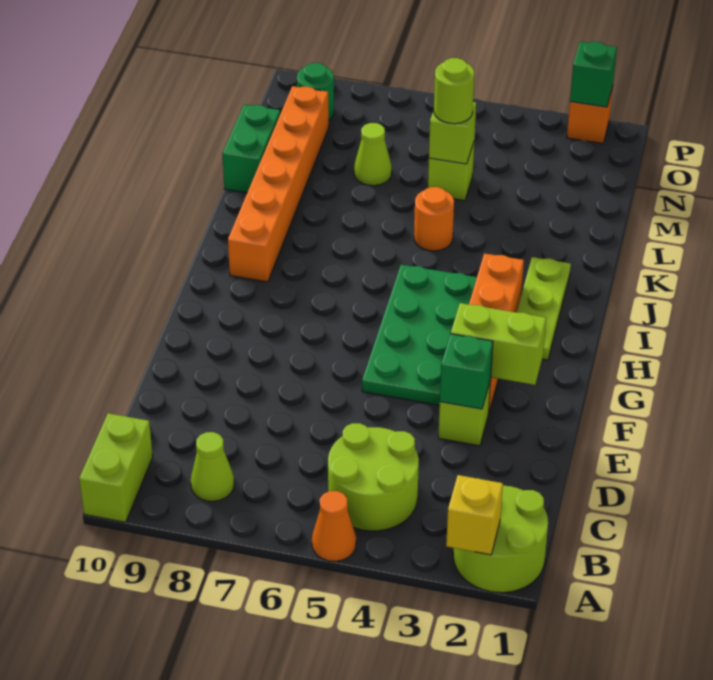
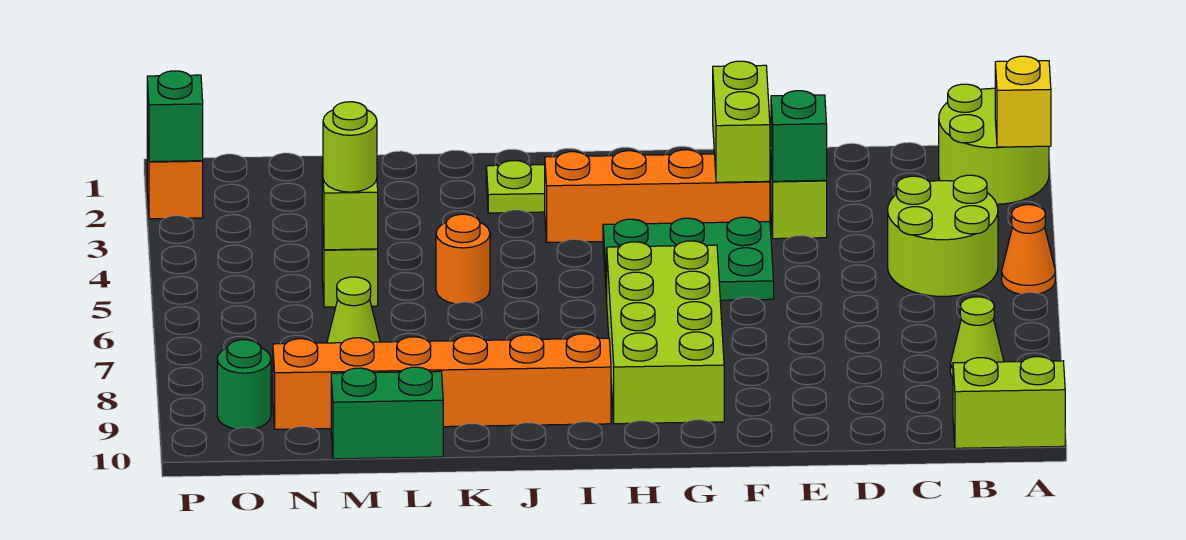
green plate F4:I5 level 1 -> green plate F4:H5 level 1
none -> lime brick G6:H9 level 1

